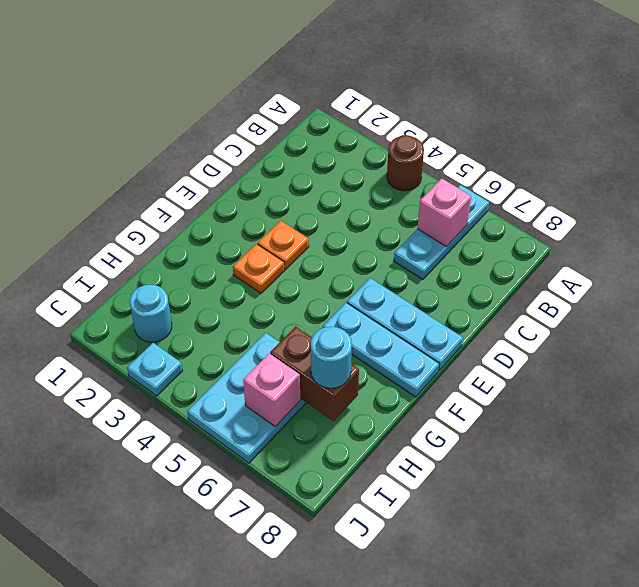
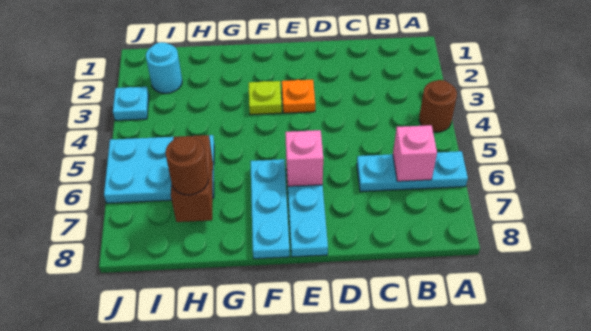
orange plate F3 level 1 -> lime plate F3 level 1
cyan round brick H7 level 3 -> brown round brick H7 level 3
pink brick I6 level 2 -> pink brick E6 level 2

